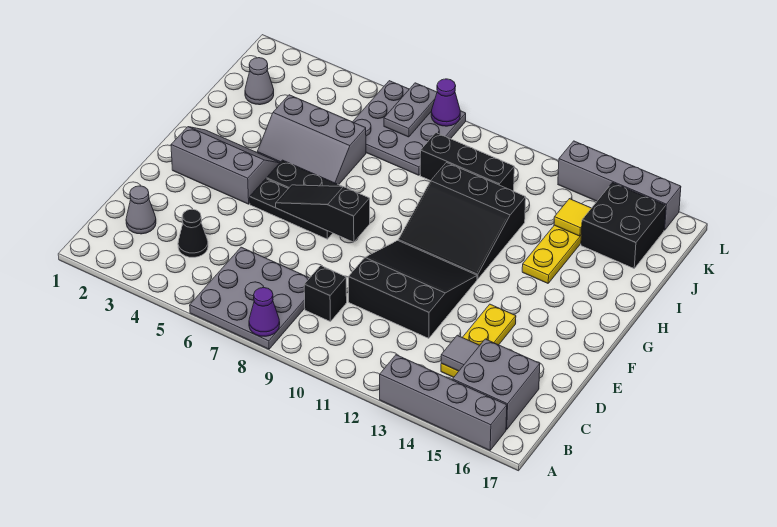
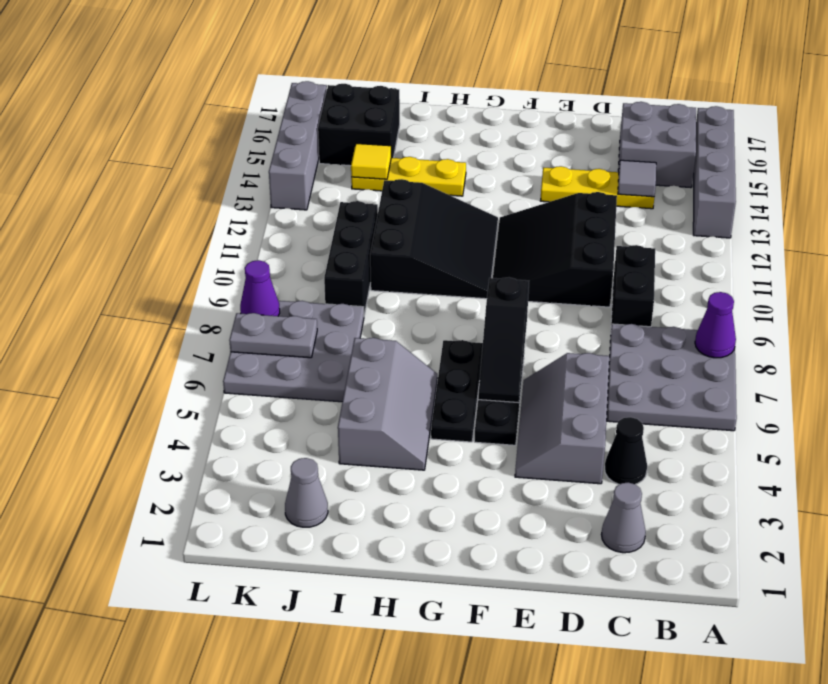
black brick C9 level 1 -> black brick C9:C10 level 1
grey slope F2:G4 level 1 top F -> grey slope D4:E6 level 1 top D

